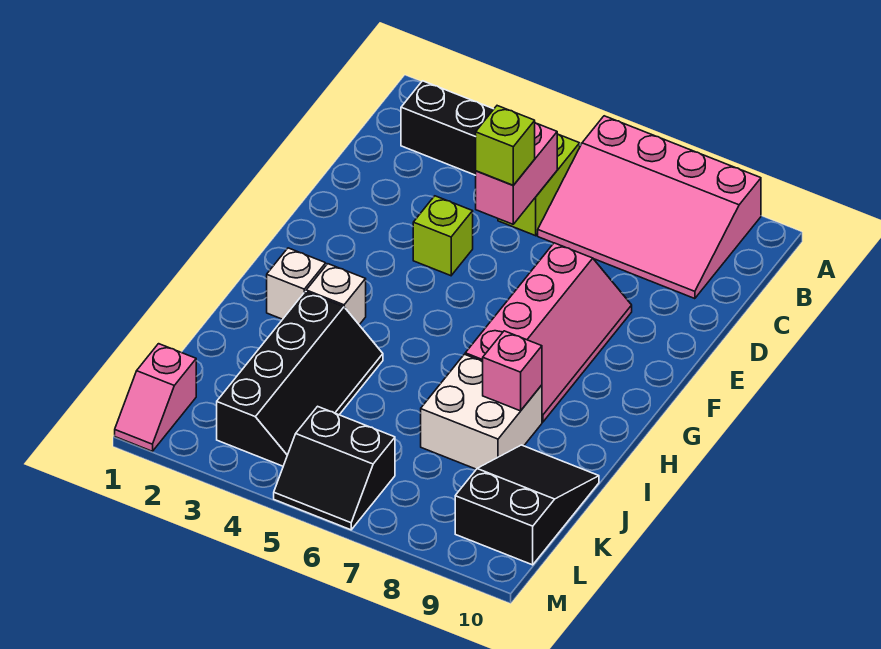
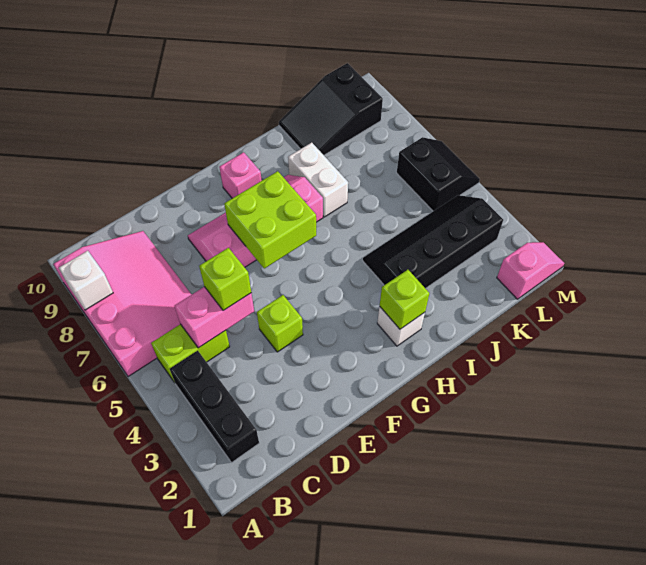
none -> lime brick F6:G7 level 2
none -> lime brick H2 level 2
white brick H3 level 1 -> white brick A8 level 2
white brick I7:J8 level 1 -> white brick I7:I8 level 1
pink brick I8 level 2 -> pink brick G9 level 1

